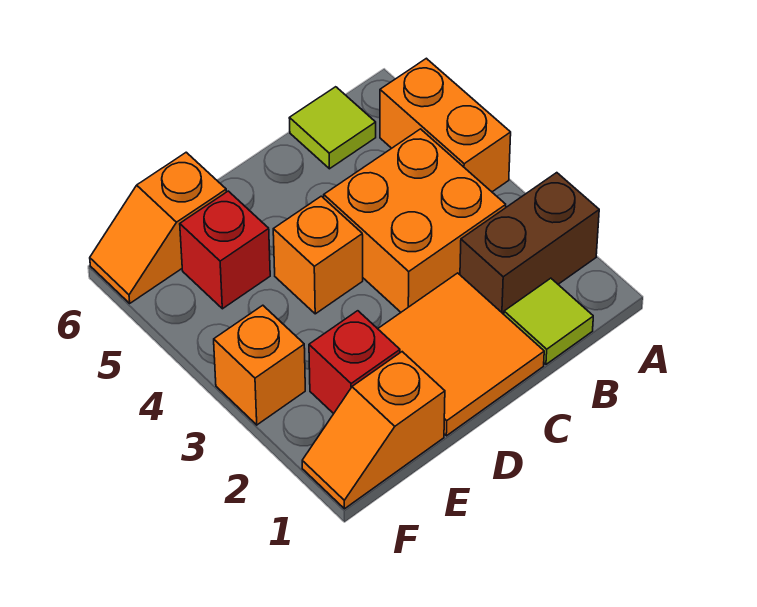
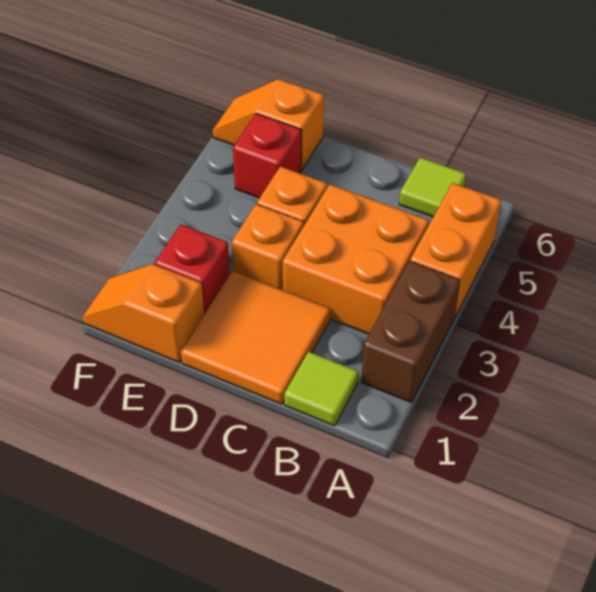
brown brick A2:B2 level 1 -> brown brick A2:A3 level 1
orange brick F3 level 1 -> orange brick D3 level 1

